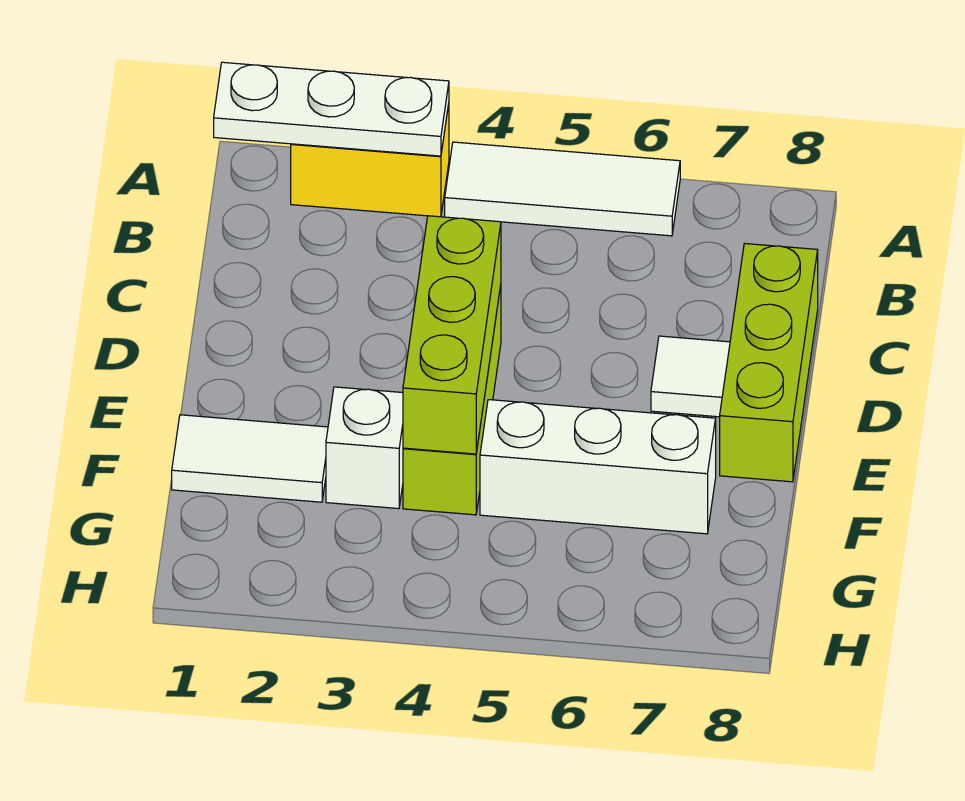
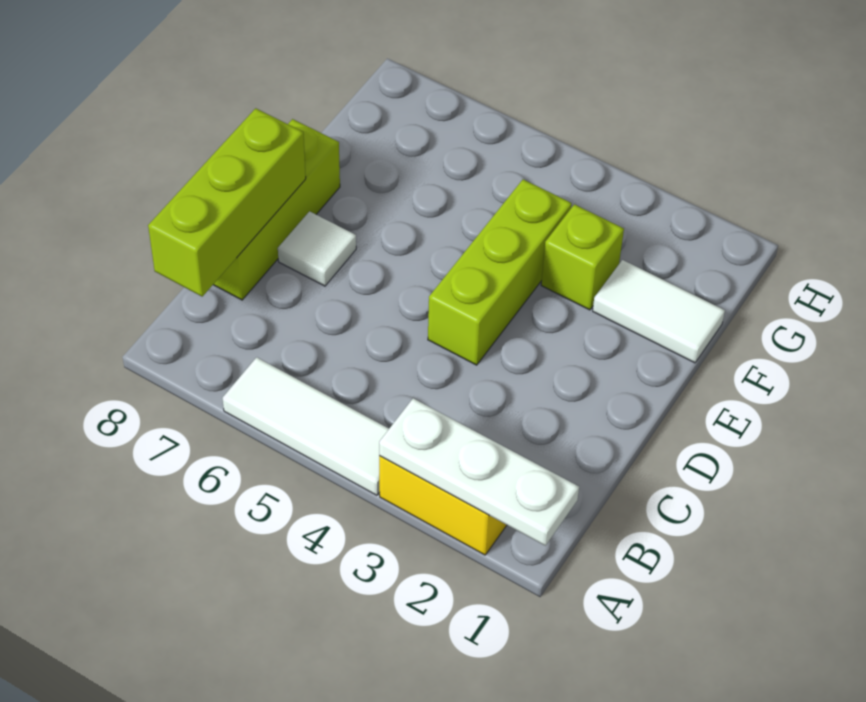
lime brick D4:F4 level 2 -> lime brick B8:D8 level 2
white brick F3 level 1 -> lime brick F3 level 1
white brick F5:F7 level 1 -> none

